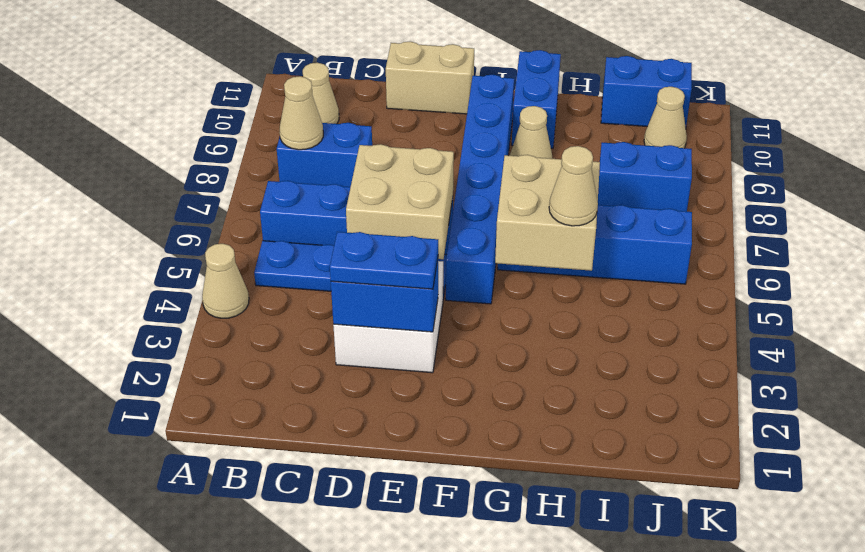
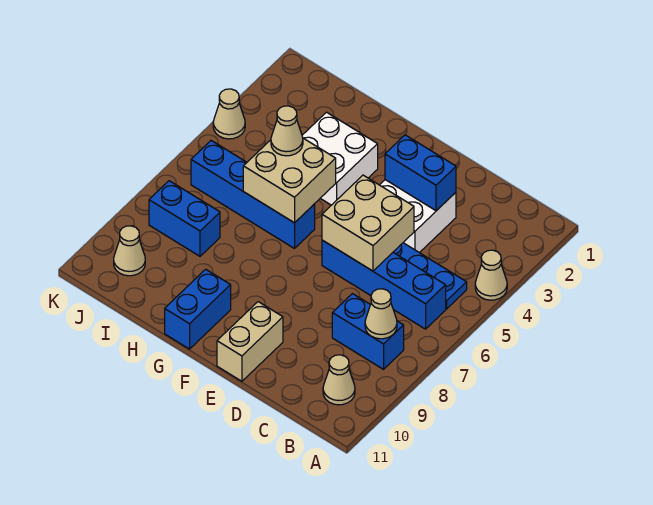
blue plate D3:E3 level 3 -> none
tan brick D11:E11 level 1 -> tan brick E10:E11 level 1
blue brick F5:F10 level 1 -> none
none -> white brick G3:H4 level 1
tan cone G9 level 1 -> tan cone K4 level 1
blue brick I11:J11 level 1 -> none

